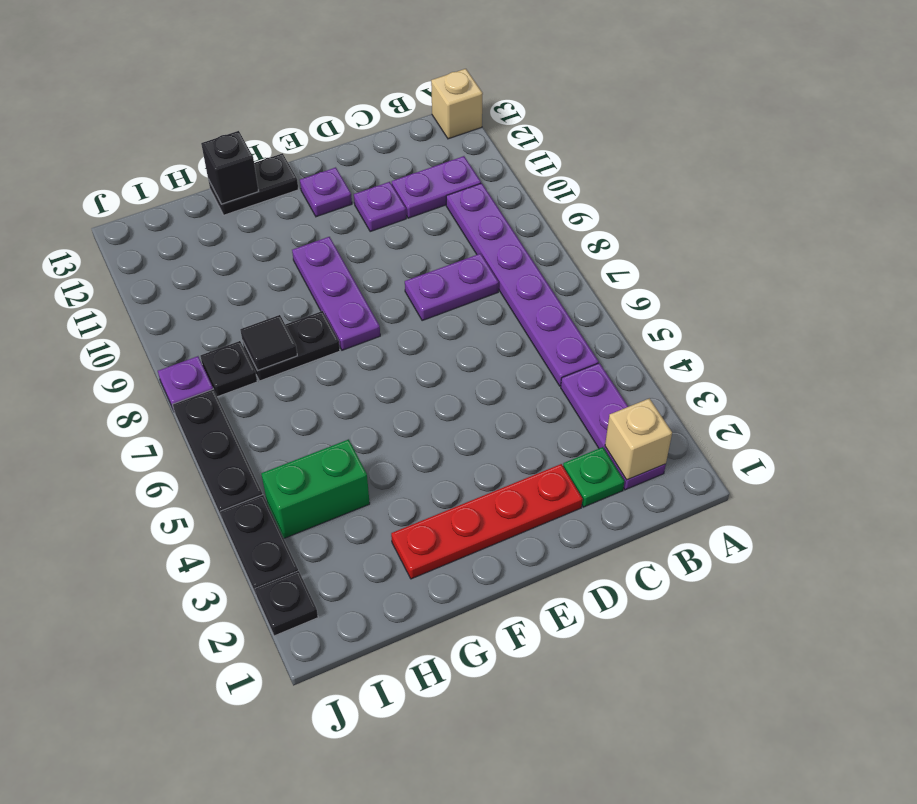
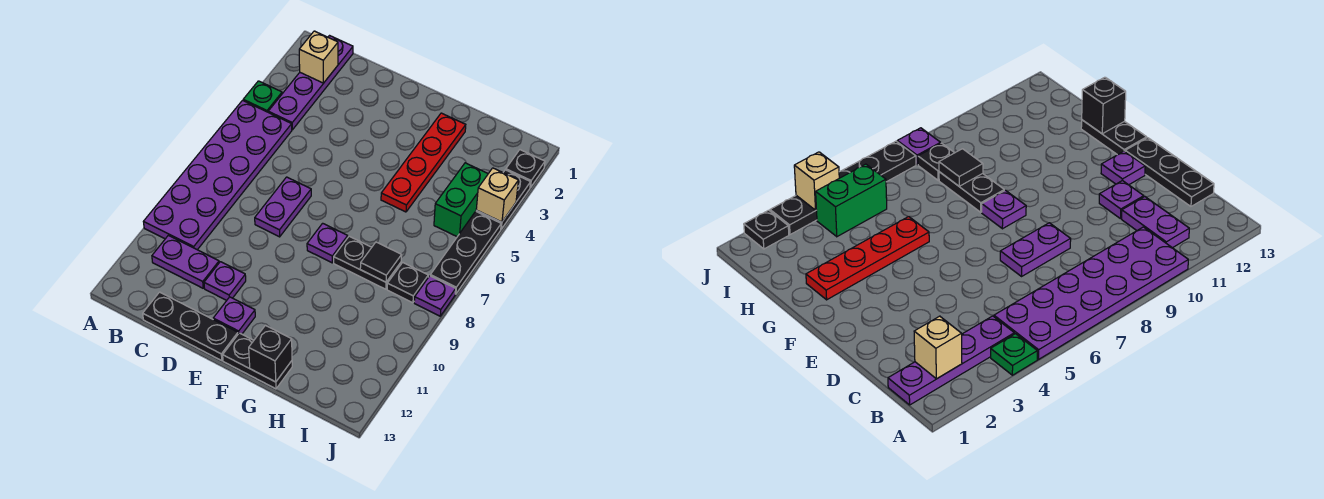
tan brick A13 level 1 -> tan brick J4 level 2
purple plate B2:B4 level 1 -> purple plate B1:B4 level 1
purple plate B5:B10 level 1 -> purple plate A5:B10 level 1
green plate C2 level 1 -> green plate A4 level 1
purple plate C8:D8 level 1 -> purple plate D7:D8 level 1
none -> black plate C13:E13 level 1
red plate D2:G2 level 1 -> red plate G2:G5 level 1
purple plate F8:F10 level 1 -> purple plate F8 level 1
green brick H4:I4 level 1 -> green brick I4:I5 level 1

